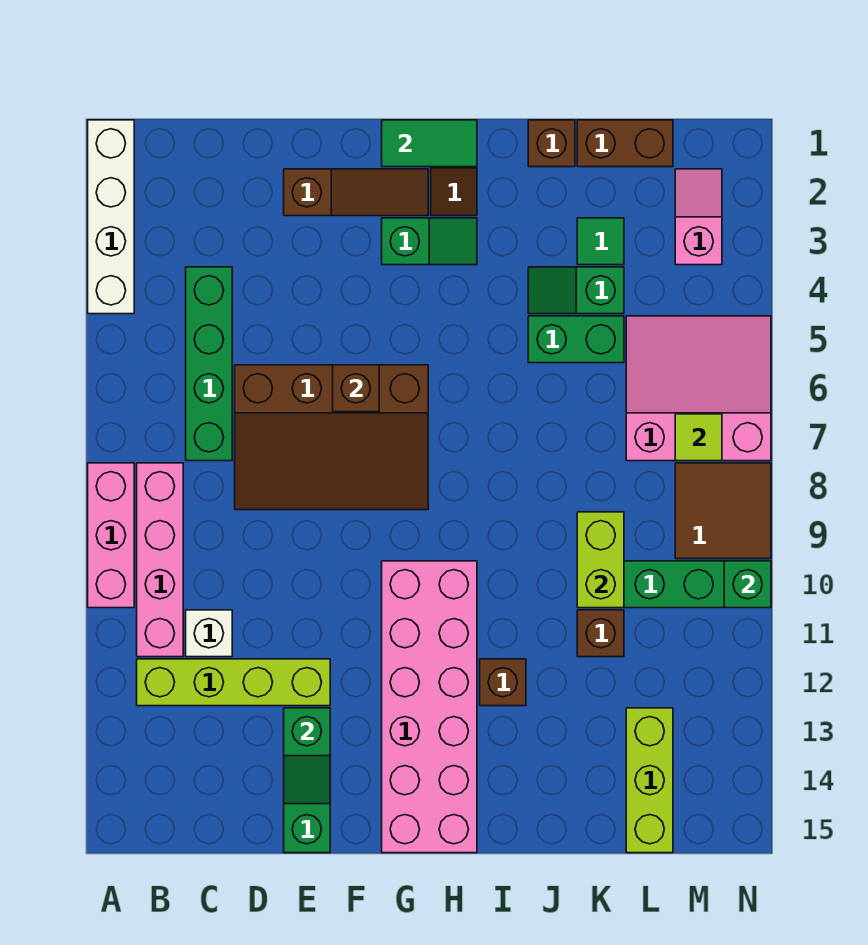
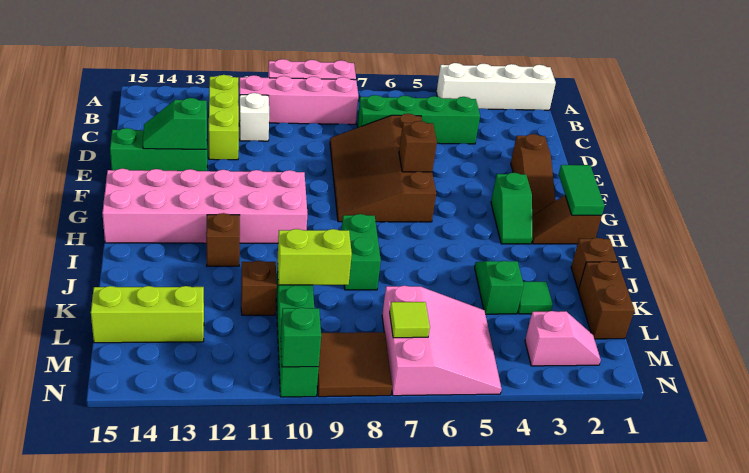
lime brick B12:E12 level 1 -> lime brick B12:D12 level 1
green brick J5:K5 level 1 -> green brick I8:J8 level 1

